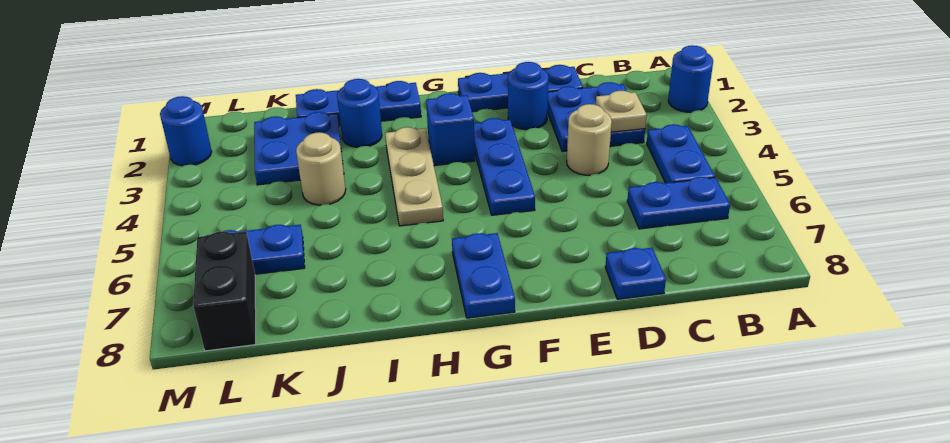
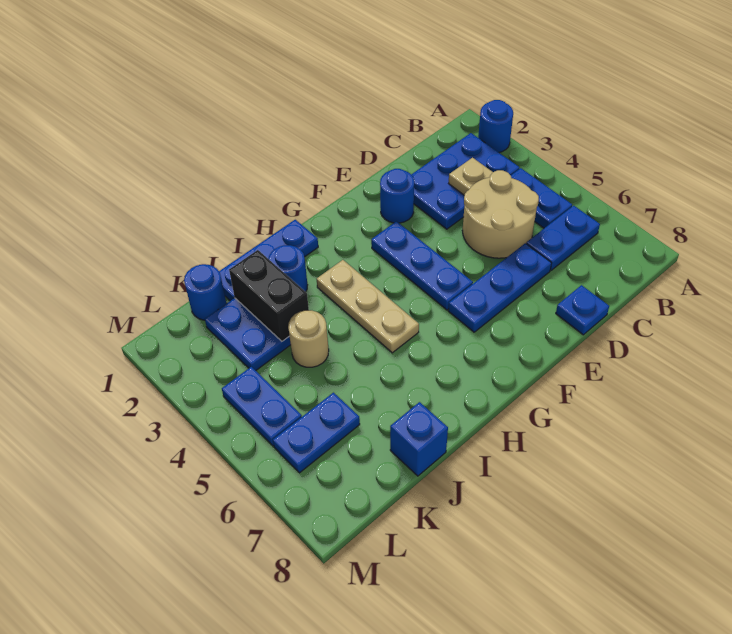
blue plate C2:D3 level 1 -> blue plate B2:D3 level 1
blue plate D1:F1 level 1 -> blue plate D6:F6 level 1
tan round brick D4 level 1 -> tan round brick C4:D5 level 1
blue brick G3 level 1 -> blue brick J8 level 1
blue plate G7:G8 level 1 -> blue plate L4:L5 level 1
black brick L7:L8 level 1 -> black brick J2:J3 level 2
blue round brick M2 level 1 -> blue round brick K1 level 1

